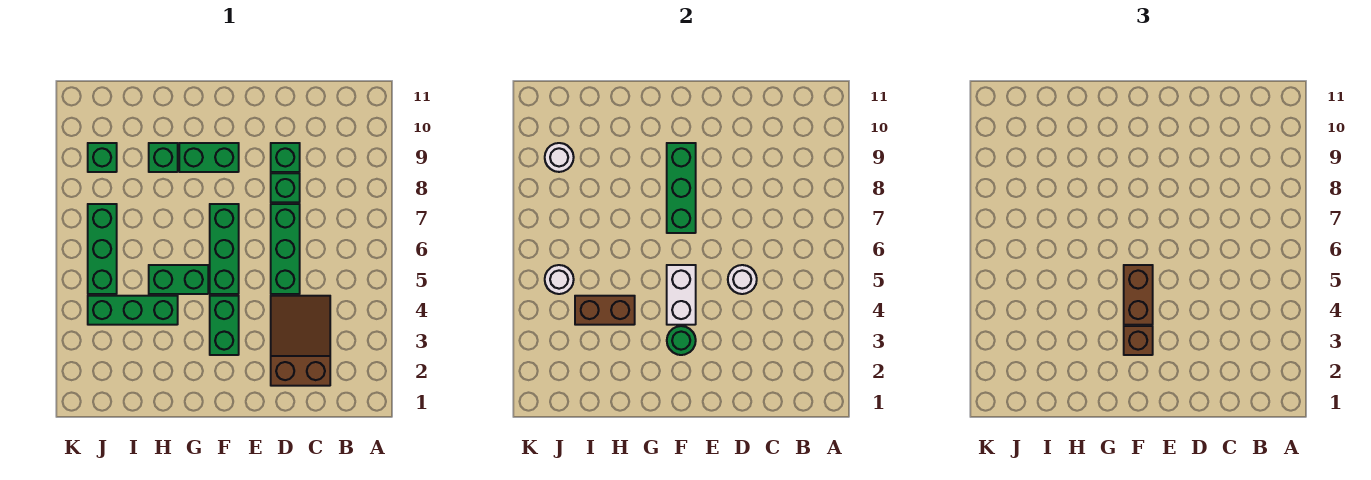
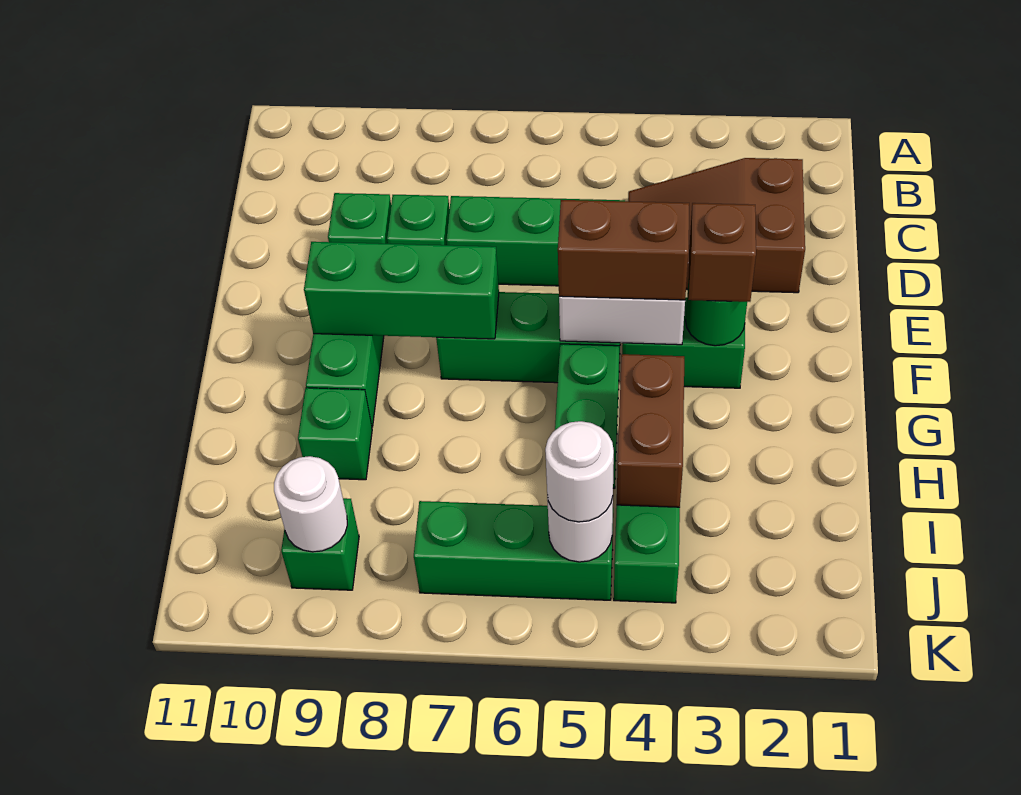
white round brick D5 level 2 -> white round brick J5 level 3

